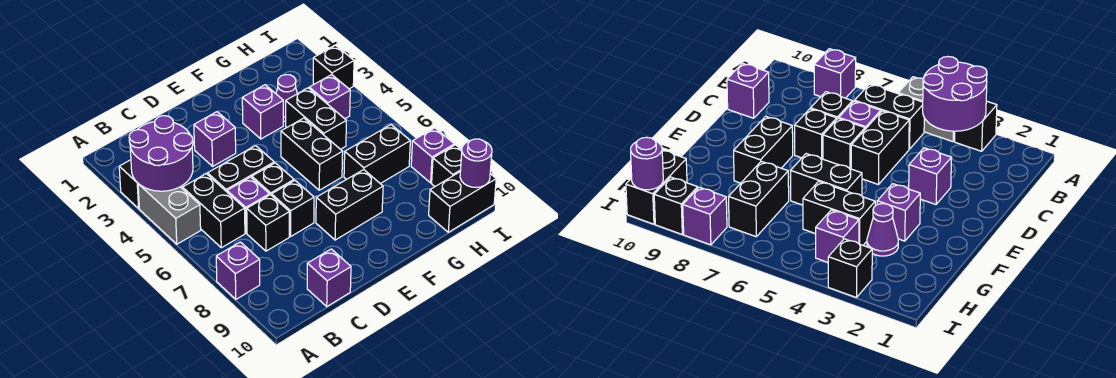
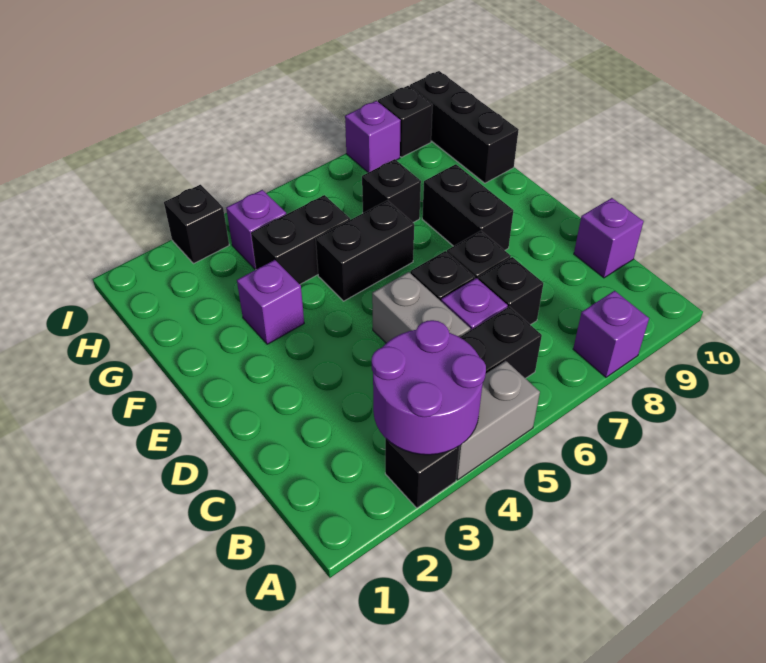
black brick C5:D5 level 1 -> grey brick C5:D5 level 1
purple brick D3 level 1 -> none
purple cone G3 level 1 -> none
black brick G7:H7 level 1 -> black brick G7 level 1
black brick H10:I10 level 1 -> black brick G10:I10 level 1
purple round brick I10 level 2 -> none

